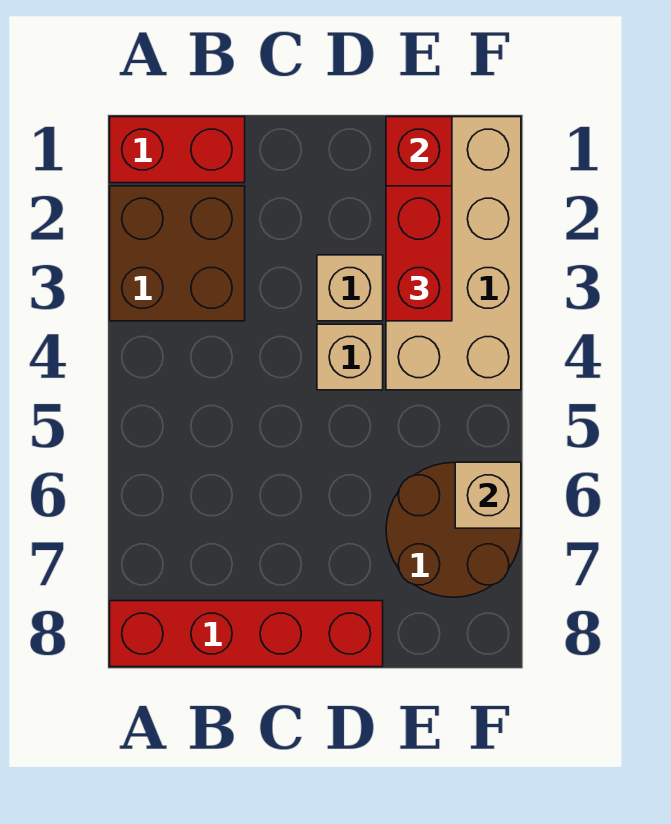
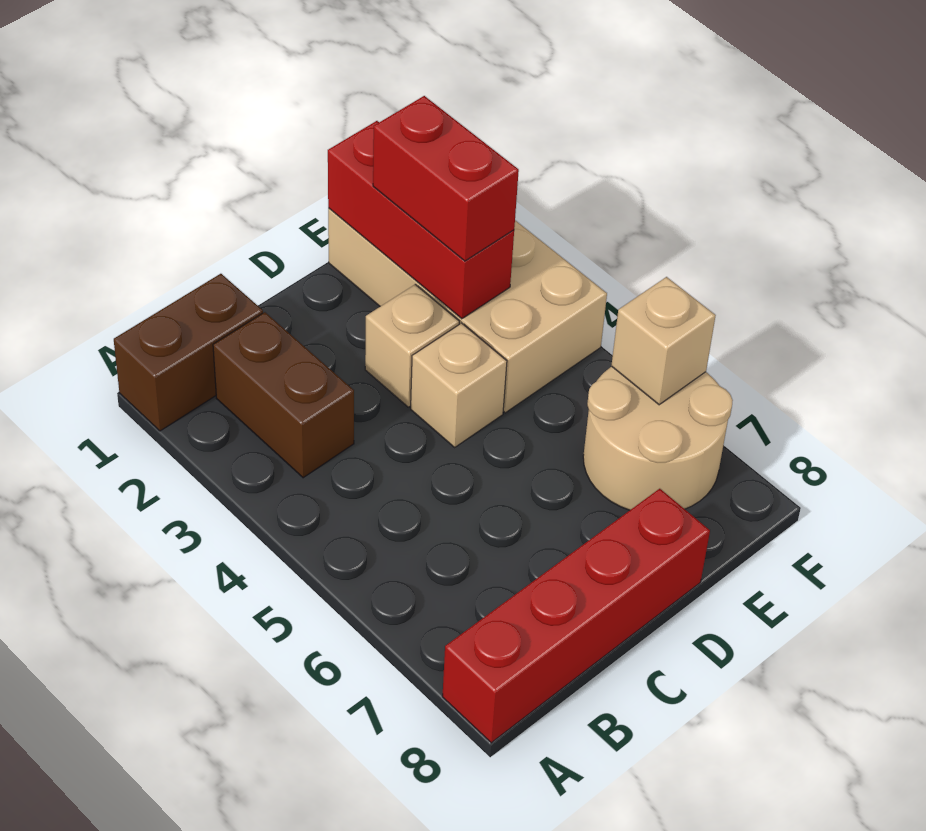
red brick A1:B1 level 1 -> brown brick A1:B1 level 1
brown brick A2:B3 level 1 -> brown brick B2:B3 level 1
brown round brick E6:F7 level 1 -> tan round brick E6:F7 level 1

